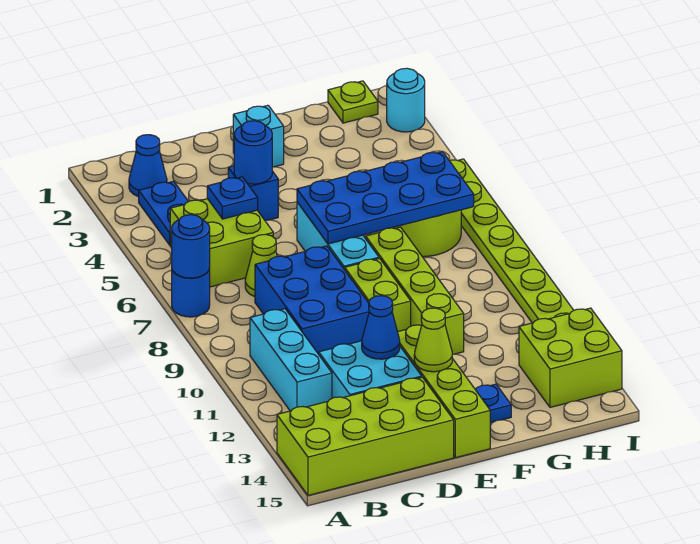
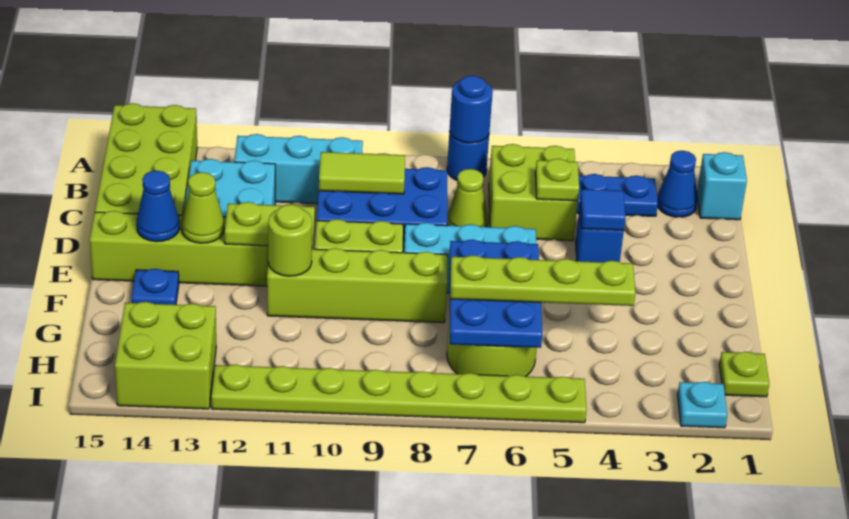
blue plate C5 level 2 -> lime plate C5 level 2
none -> lime tile C9:C10 level 2
blue round brick D4 level 2 -> blue tile D4 level 2
blue cone D12 level 2 -> blue cone E14 level 2
cyan brick E2 level 1 -> cyan brick B1 level 1
blue plate E6:H7 level 2 -> blue plate F6:H7 level 2
none -> lime plate E11:E12 level 2
none -> lime round brick F11 level 2
none -> lime plate G4:G7 level 3
cyan round brick I2 level 1 -> cyan plate I2 level 1

